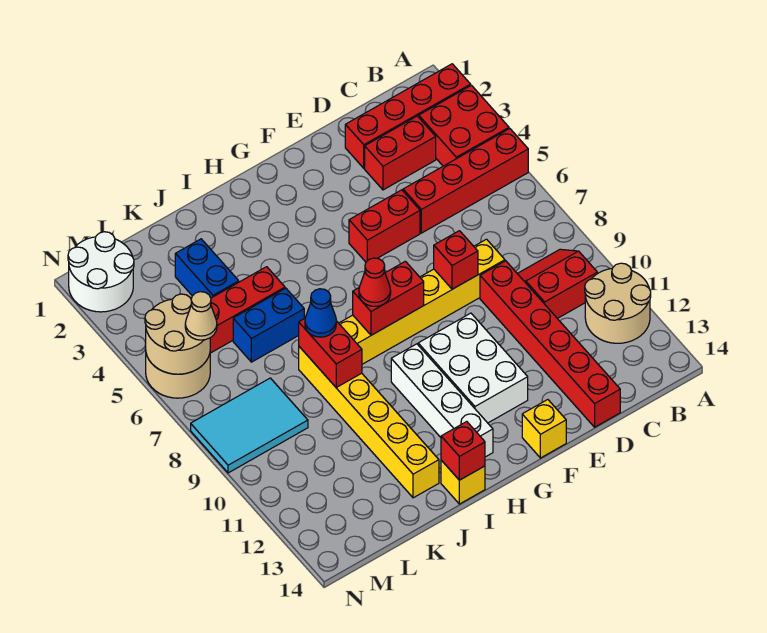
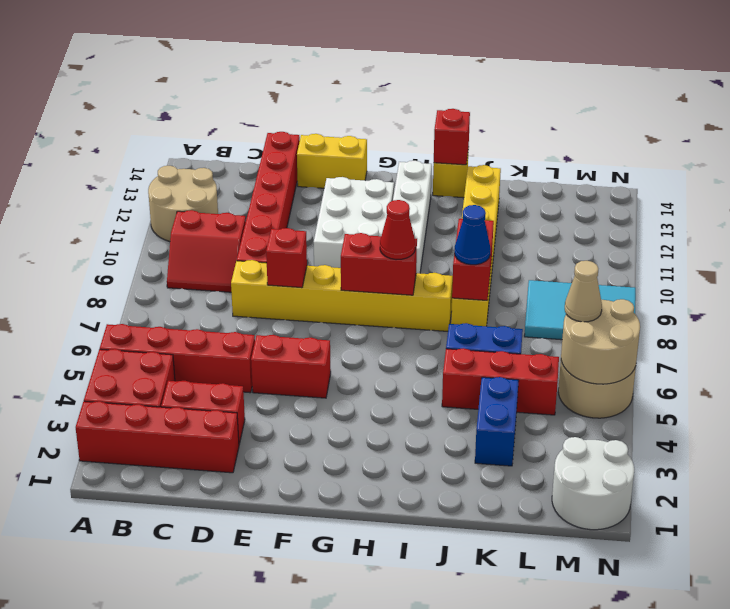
yellow brick F14 level 1 -> yellow brick E14:F14 level 1

